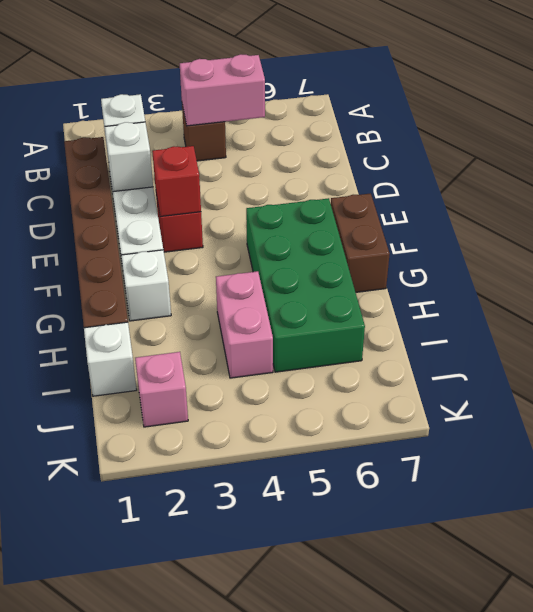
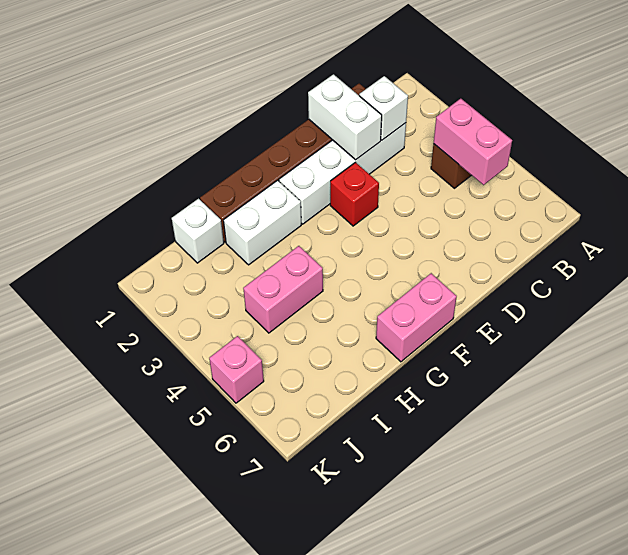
white brick D2 level 2 -> white brick D1:D2 level 2
red brick E3 level 2 -> none
green brick F5:I6 level 1 -> none
brown brick F7:G7 level 1 -> pink brick F7:G7 level 1
white brick G2 level 1 -> white brick G2:H2 level 1
pink brick J2 level 1 -> pink brick K5 level 1

